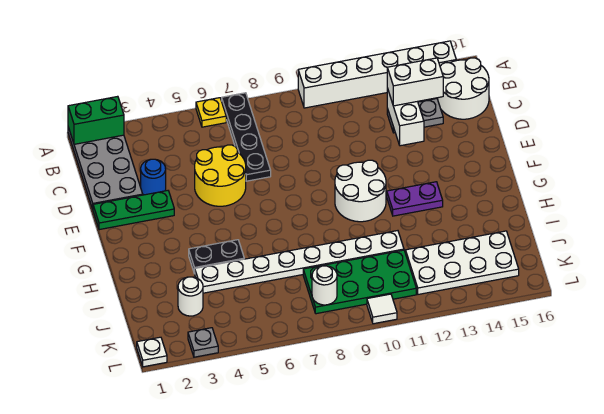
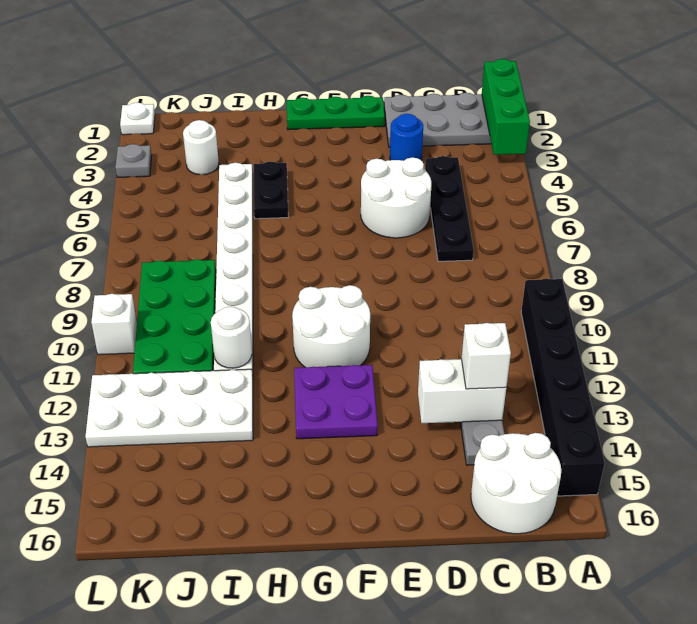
green brick A1:A2 level 2 -> green brick A1:A3 level 2
yellow plate A6 level 1 -> none
black plate A7:D7 level 1 -> black plate C4:C7 level 1
white brick A10:A15 level 1 -> black brick A10:A15 level 1
white brick C13:C14 level 3 -> white brick C13 level 3
yellow round brick D5:E6 level 1 -> white round brick D5:E6 level 1
green plate E1:E3 level 1 -> green plate E1:G1 level 1
purple plate G12:G13 level 1 -> purple plate F12:G13 level 1
white plate J12:K15 level 1 -> white plate I12:L13 level 1
white round brick K8 level 2 -> white round brick I11 level 2
white tile L10 level 1 -> white brick L10 level 1

